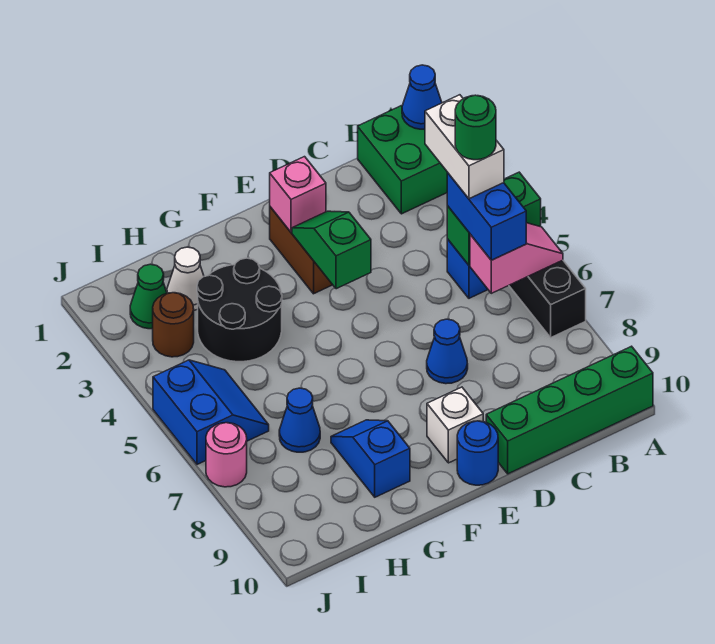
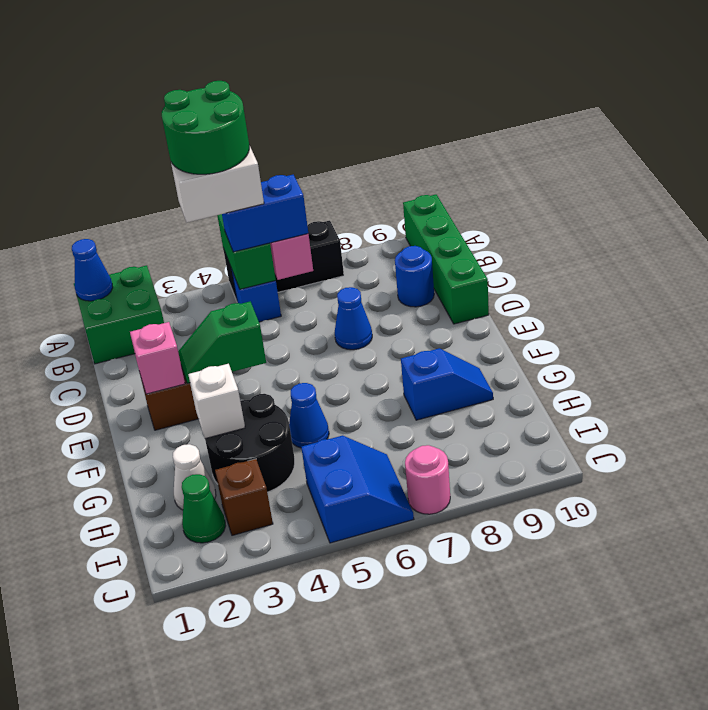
green round brick B5 level 5 -> green round brick A4:B5 level 5
white brick E9 level 1 -> white brick G3 level 2
blue round brick E10 level 1 -> blue round brick C9 level 1
blue slope G8:G9 level 1 top 9 -> blue slope G8:G9 level 1 top 8
blue cone H7 level 1 -> blue cone G5 level 1
brown round brick I3 level 1 -> brown brick I3 level 1
blue slope I5:J6 level 1 top J -> blue slope I5:J6 level 1 top 5

